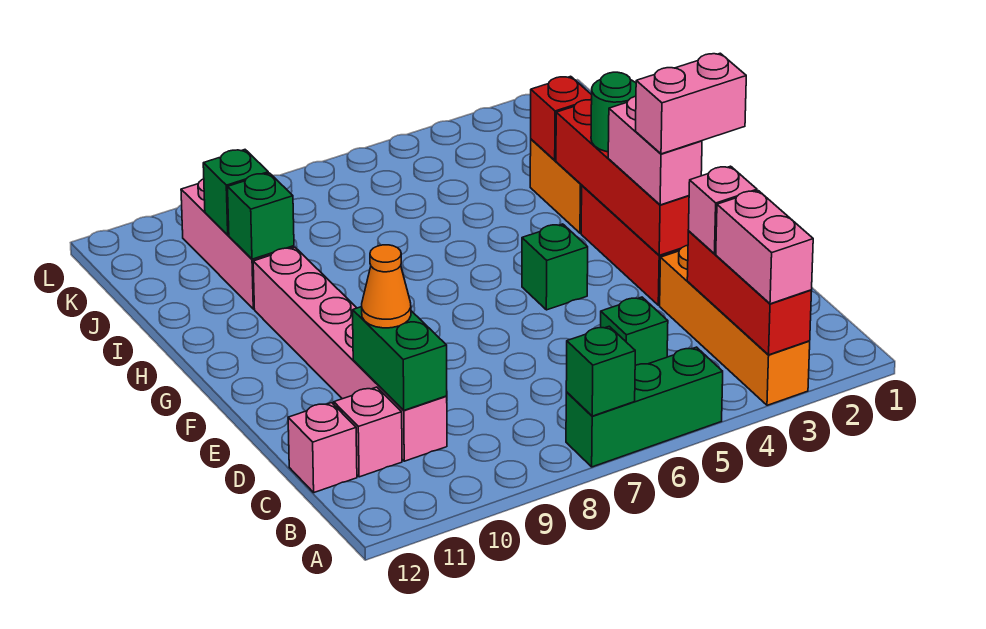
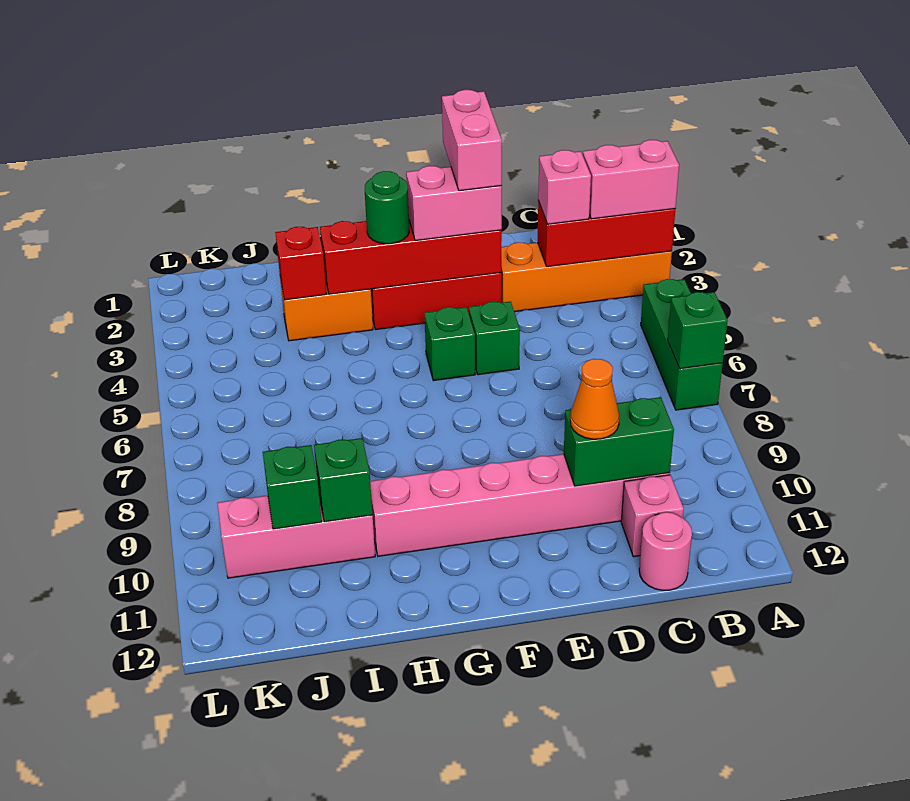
green brick C5 level 1 -> green brick E5 level 1
pink brick C12 level 1 -> pink round brick C12 level 1

